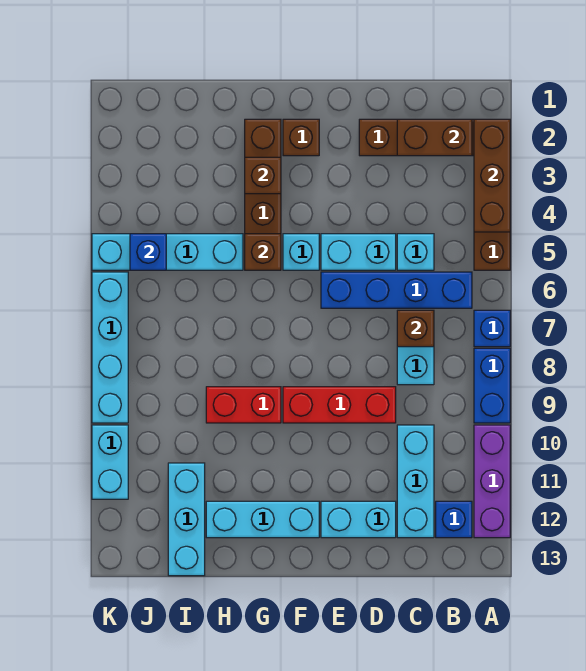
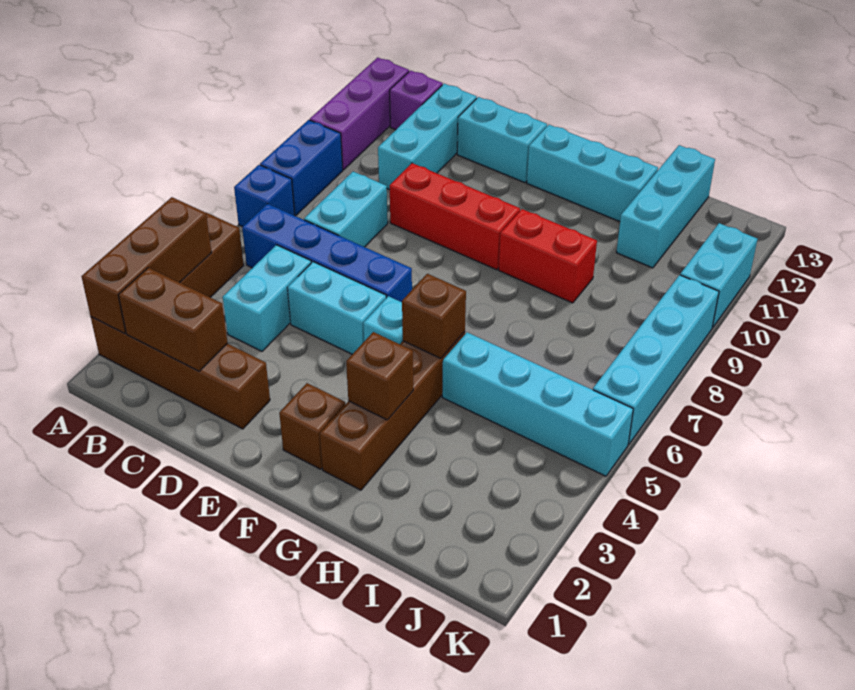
blue brick B12 level 1 -> purple brick B12 level 1
cyan brick C5 level 1 -> cyan brick C4:C5 level 1
brown brick C7 level 2 -> none
blue brick J5 level 2 -> none

